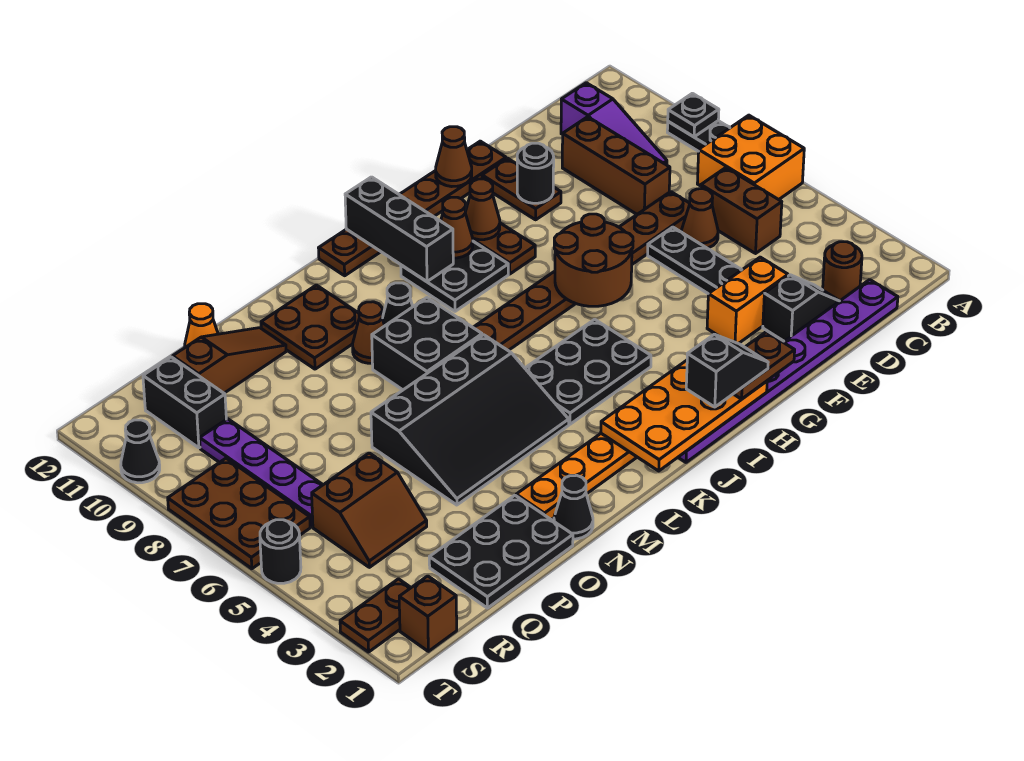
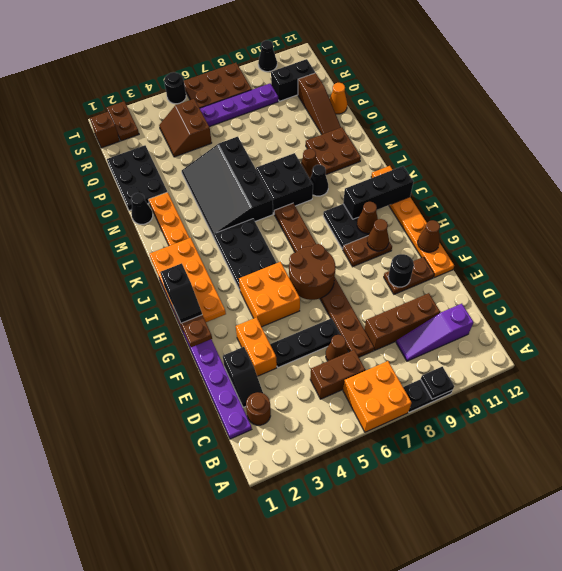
brown plate F12:K12 level 1 -> orange plate F12:K12 level 1
none -> orange brick G4:H5 level 1

